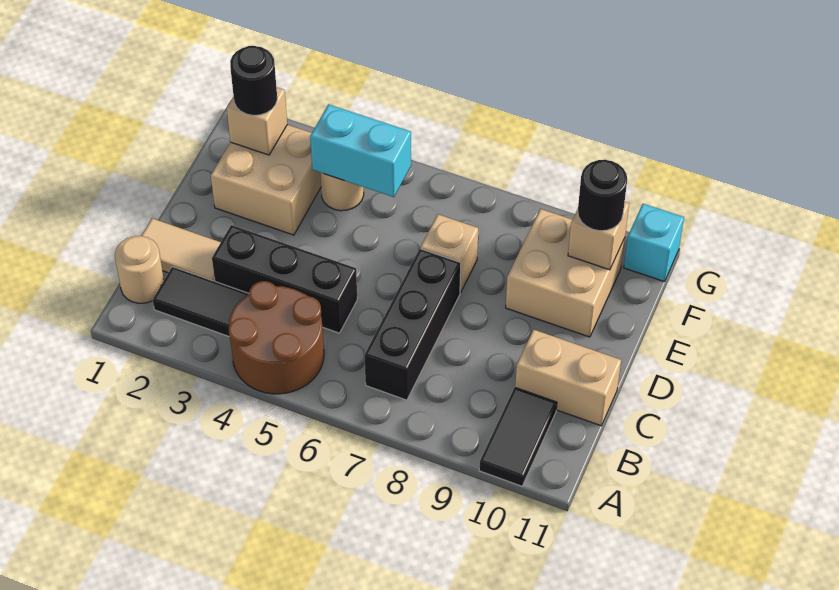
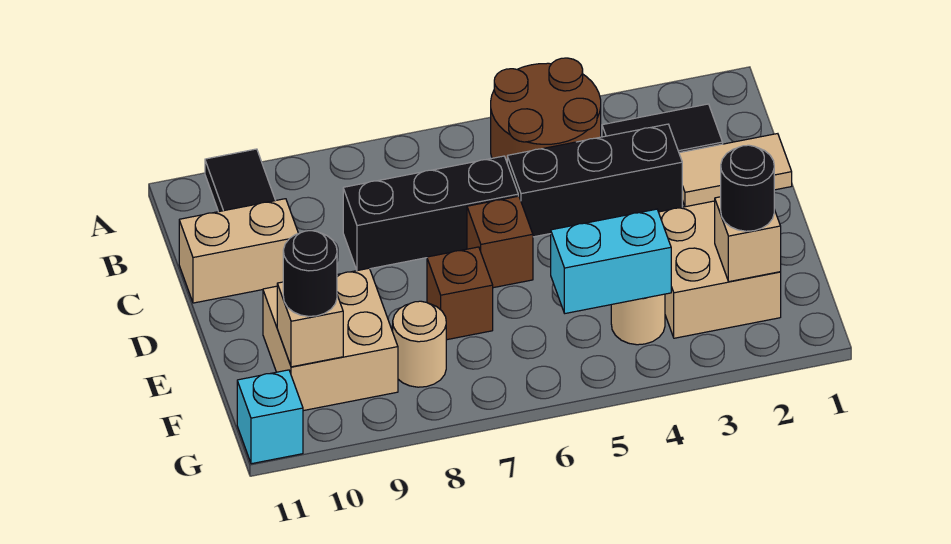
tan round brick B1 level 1 -> tan round brick F8 level 1
black brick B7:D7 level 1 -> black brick C6:C8 level 1
none -> brown brick D6 level 1
tan brick E7 level 1 -> brown brick E7 level 1

